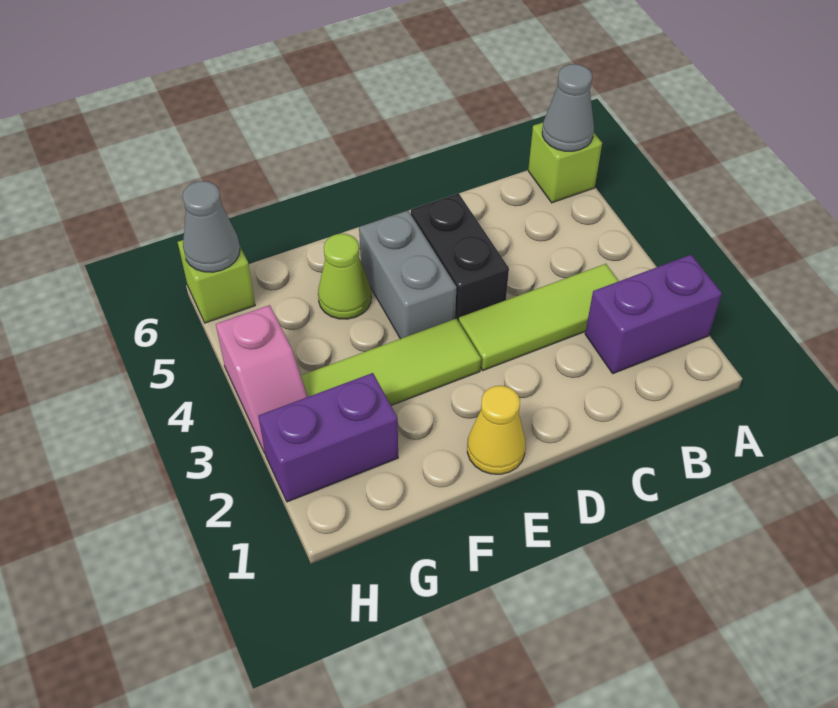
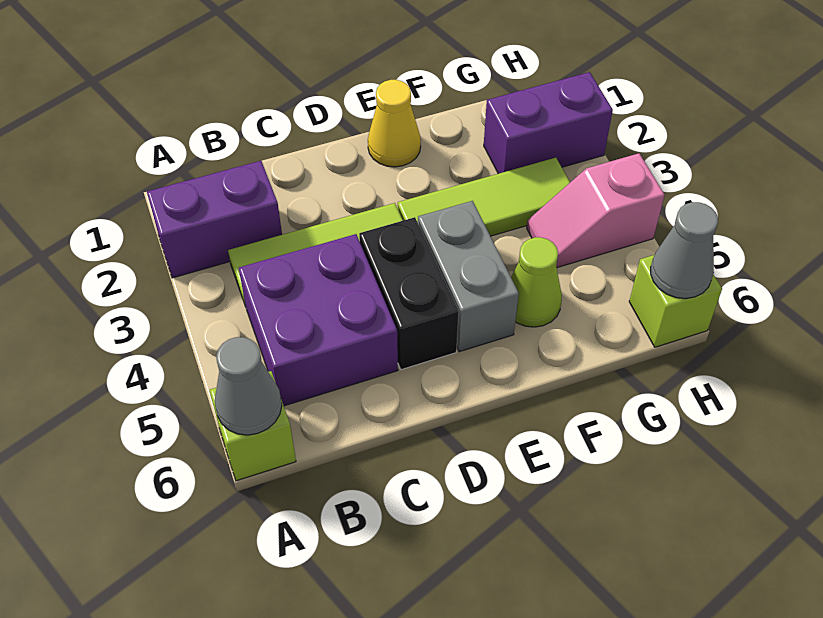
none -> purple brick B4:C5 level 1
pink slope H3:H4 level 1 top 4 -> pink slope G4:H4 level 1 top H

